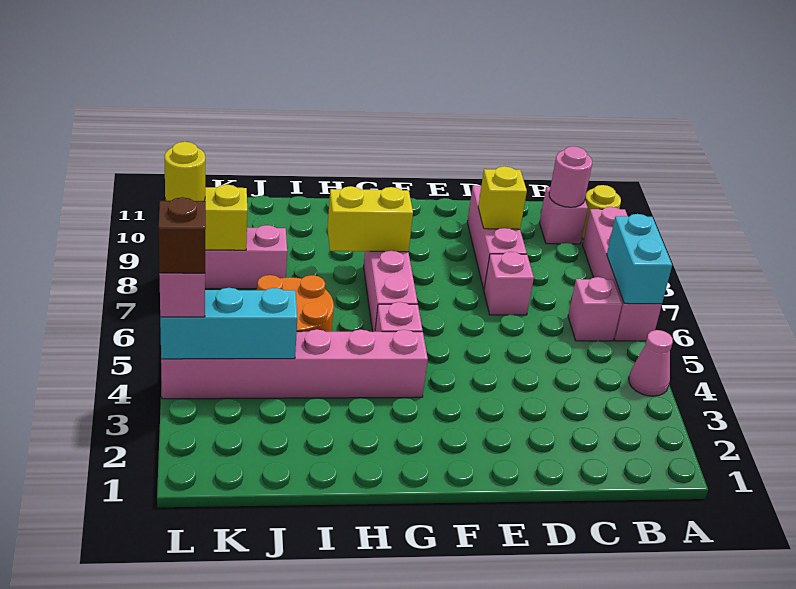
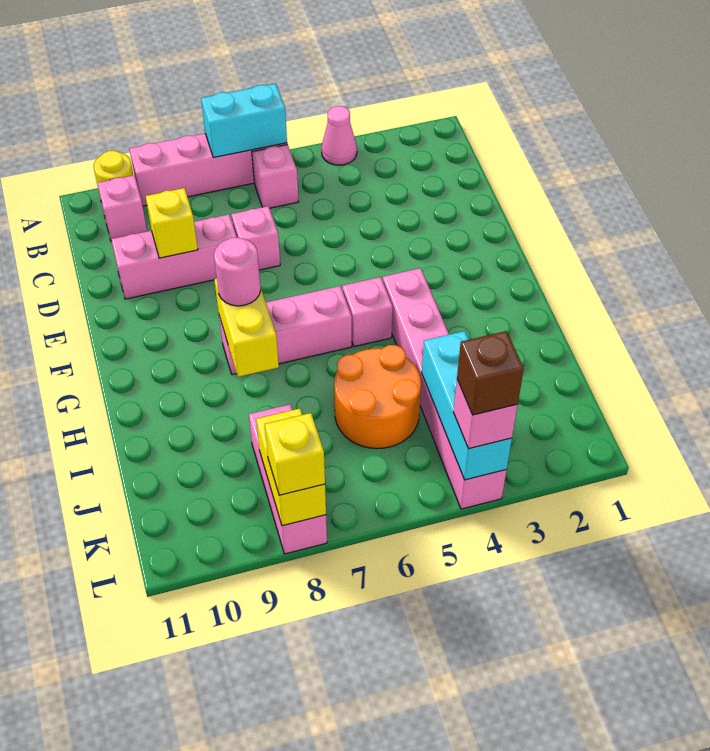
pink round brick B10 level 2 -> pink round brick G8 level 3
yellow round brick L8 level 3 -> yellow brick L8 level 3

